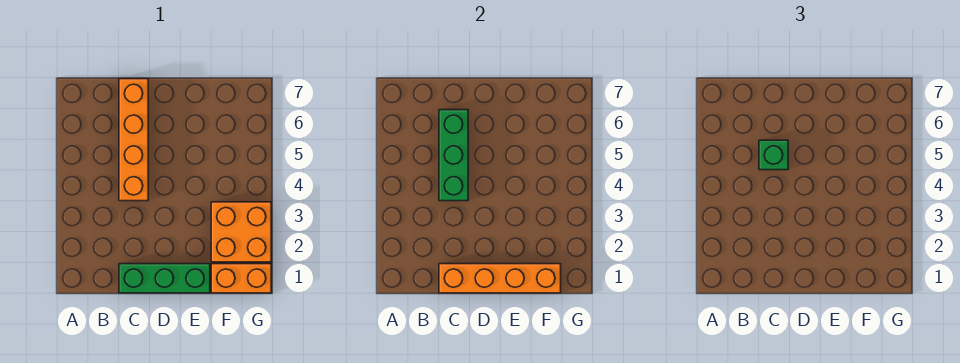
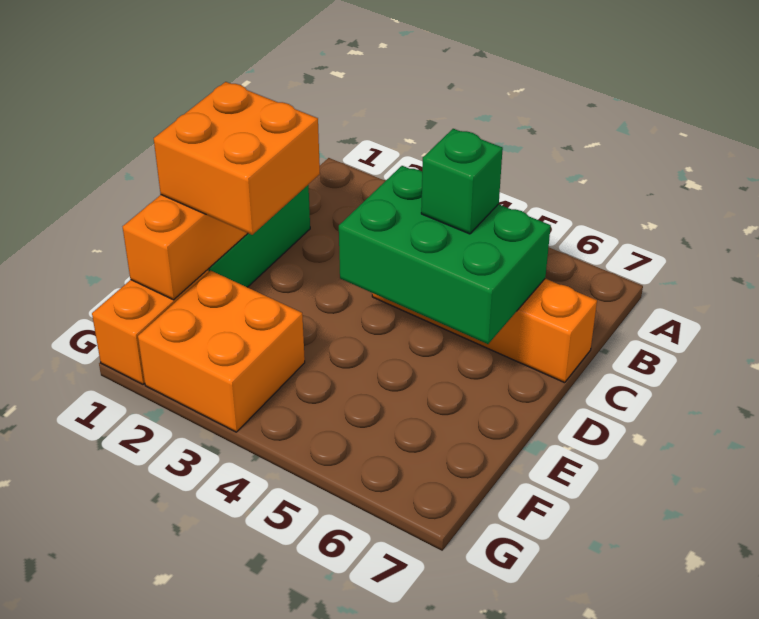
green brick C4:C6 level 2 -> green brick C4:D6 level 2
none -> orange brick D1:E2 level 3

